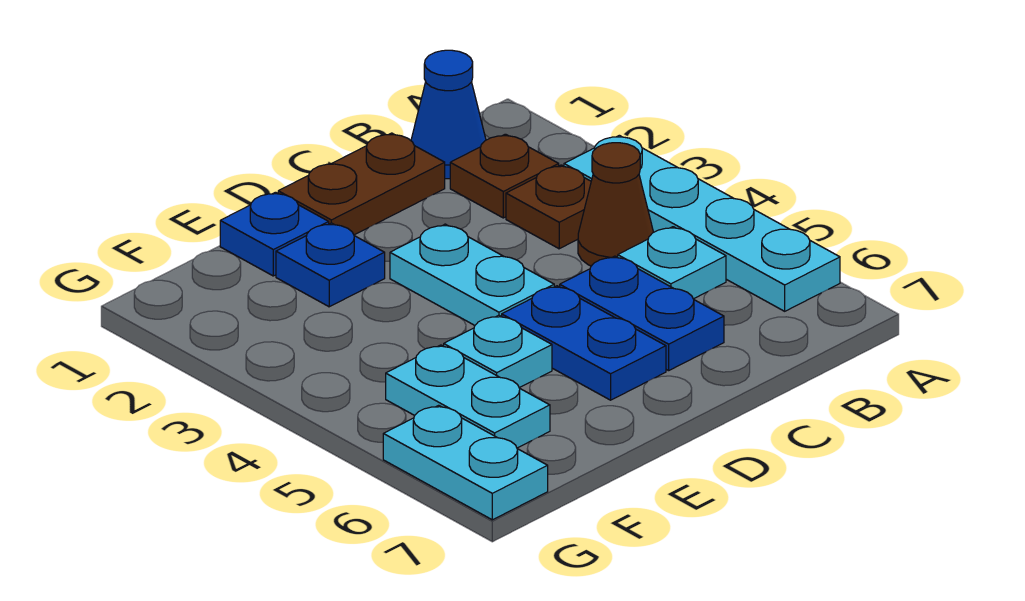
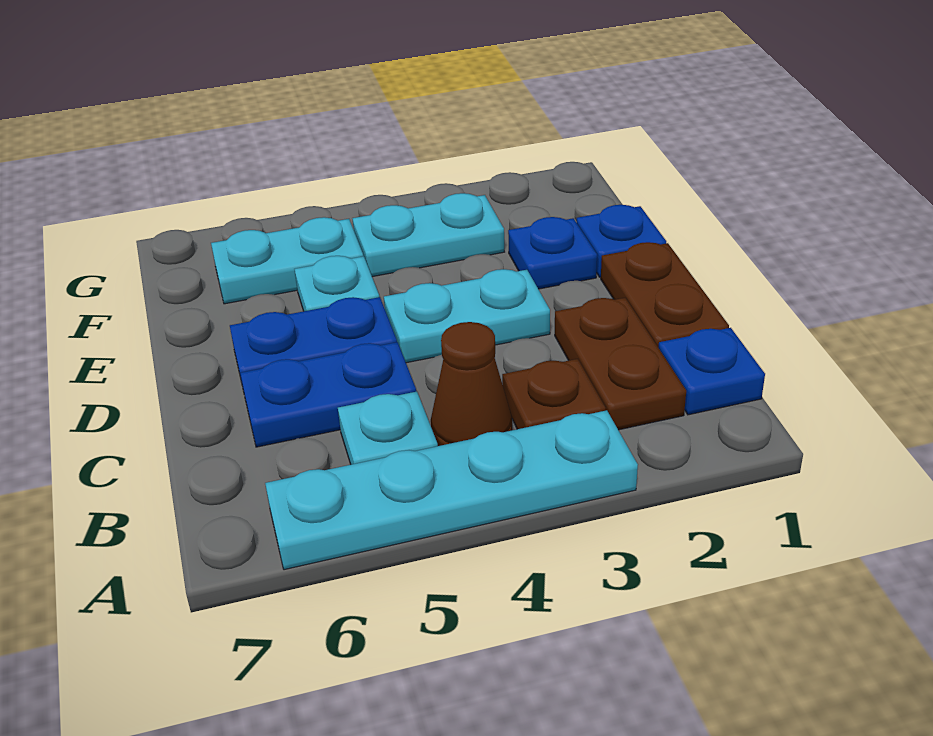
blue cone B1 level 1 -> blue plate B1 level 1
brown plate B2 level 1 -> brown plate B2:C2 level 1
cyan plate G6:G7 level 1 -> cyan plate F3:F4 level 1

